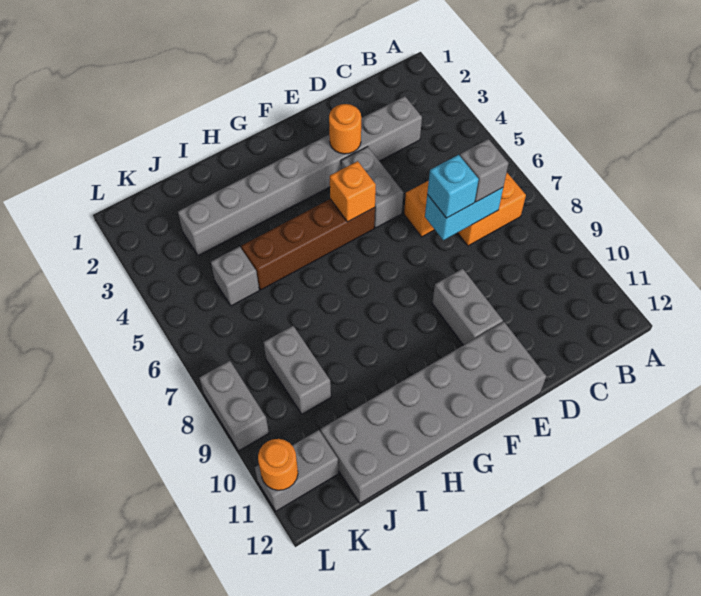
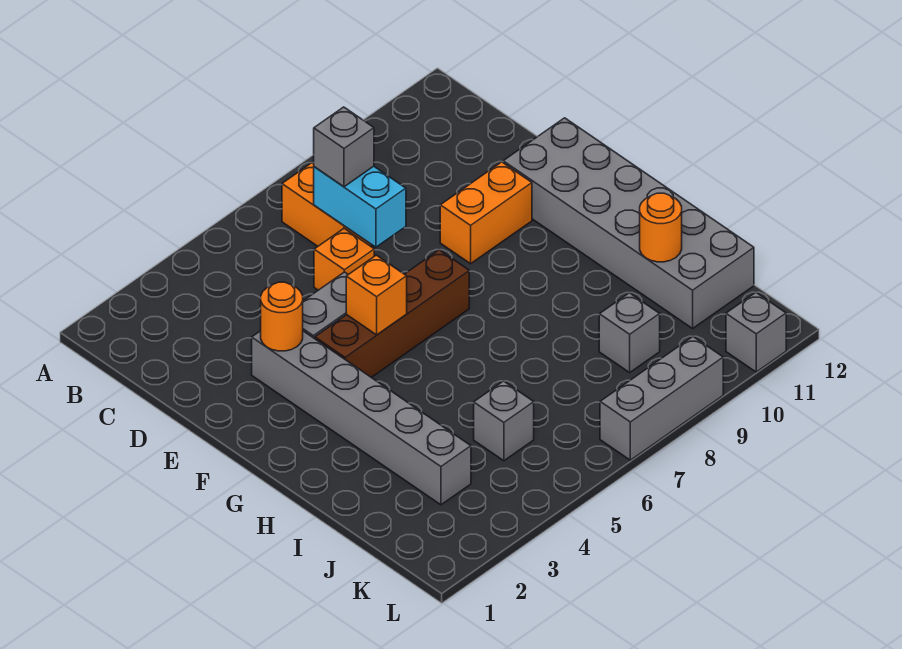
grey brick C3:J3 level 1 -> grey brick E3:J3 level 1
cyan brick D7 level 3 -> none
grey brick E9:E10 level 1 -> orange brick E9:E10 level 1
brown brick F5:I5 level 1 -> brown brick F4:F7 level 1
grey brick J8:J9 level 1 -> grey brick J9 level 1
grey brick K11:L11 level 1 -> grey brick L11 level 1
grey brick L8:L9 level 1 -> grey brick L7:L9 level 1
orange round brick L11 level 2 -> orange round brick I11 level 2

